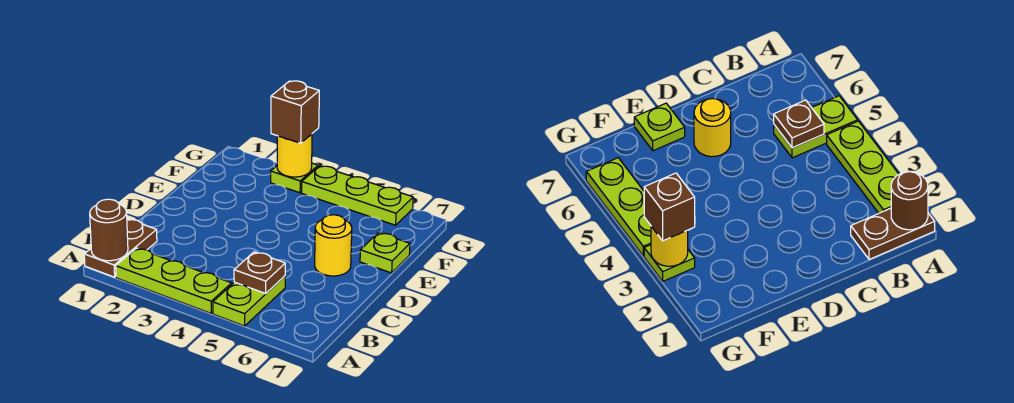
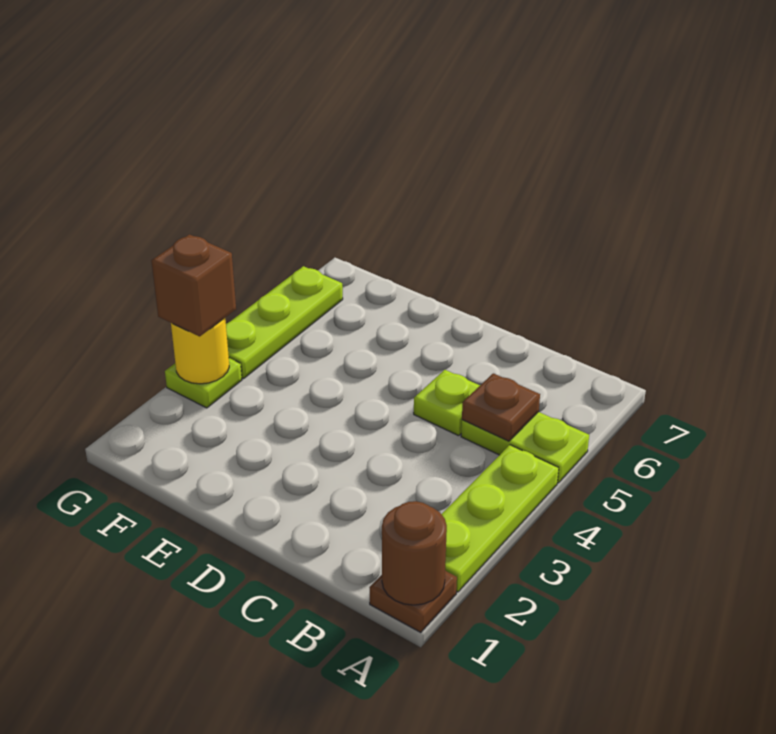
brown plate A1:B1 level 1 -> brown plate A1 level 1
yellow round brick D6 level 1 -> none
lime plate E7 level 1 -> lime plate C5 level 1

